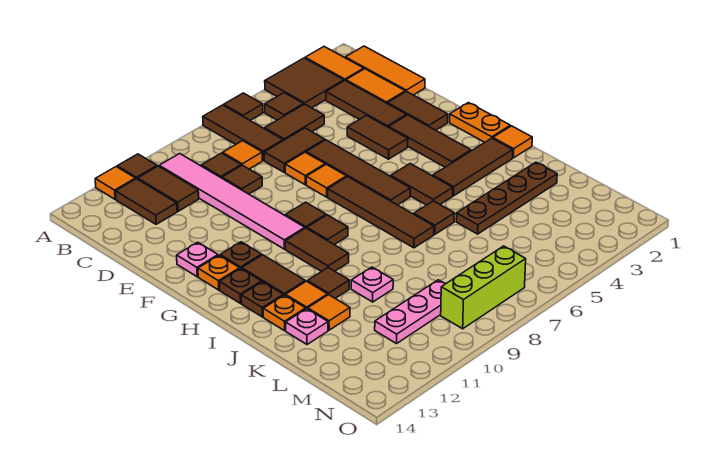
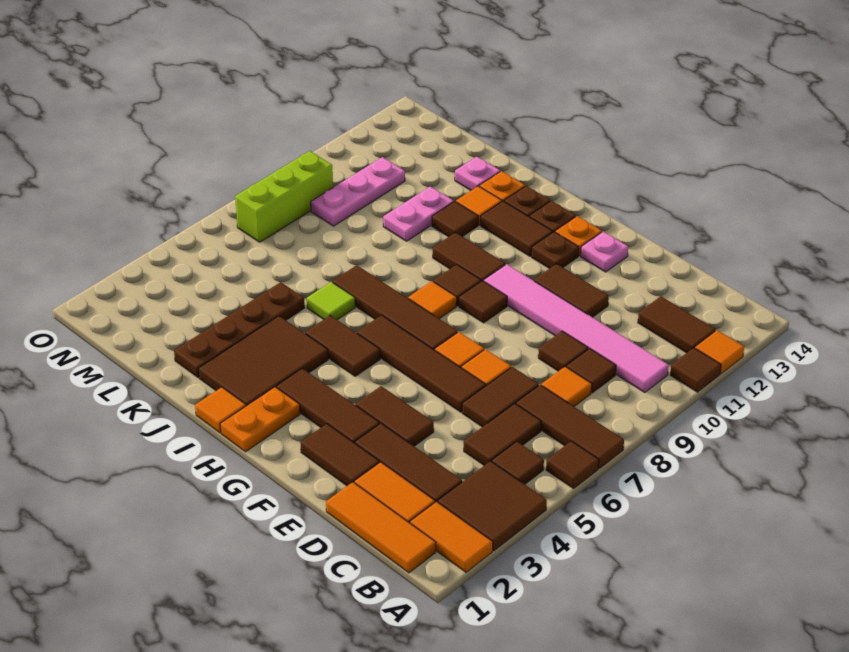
brown tile B11:C11 level 1 -> brown tile E11:F11 level 1
orange plate G1:H1 level 1 -> orange plate H1:H2 level 1
brown tile I2:I4 level 1 -> brown tile I2:J4 level 1
brown tile J6 level 1 -> lime tile J6 level 1
pink plate K10 level 1 -> pink plate K10:K11 level 1
orange tile K12 level 1 -> orange tile H8 level 1

